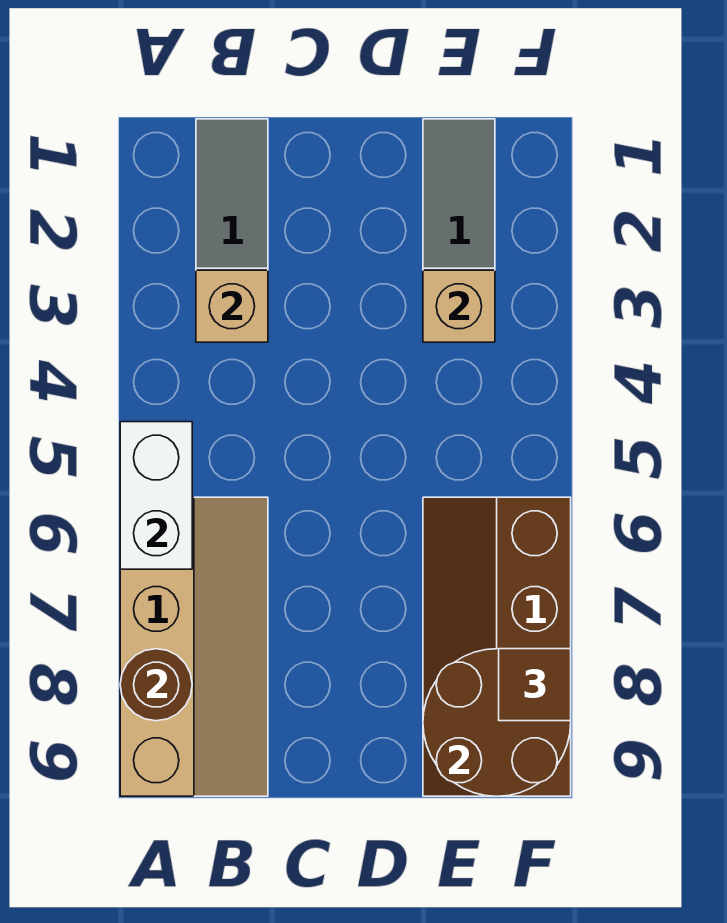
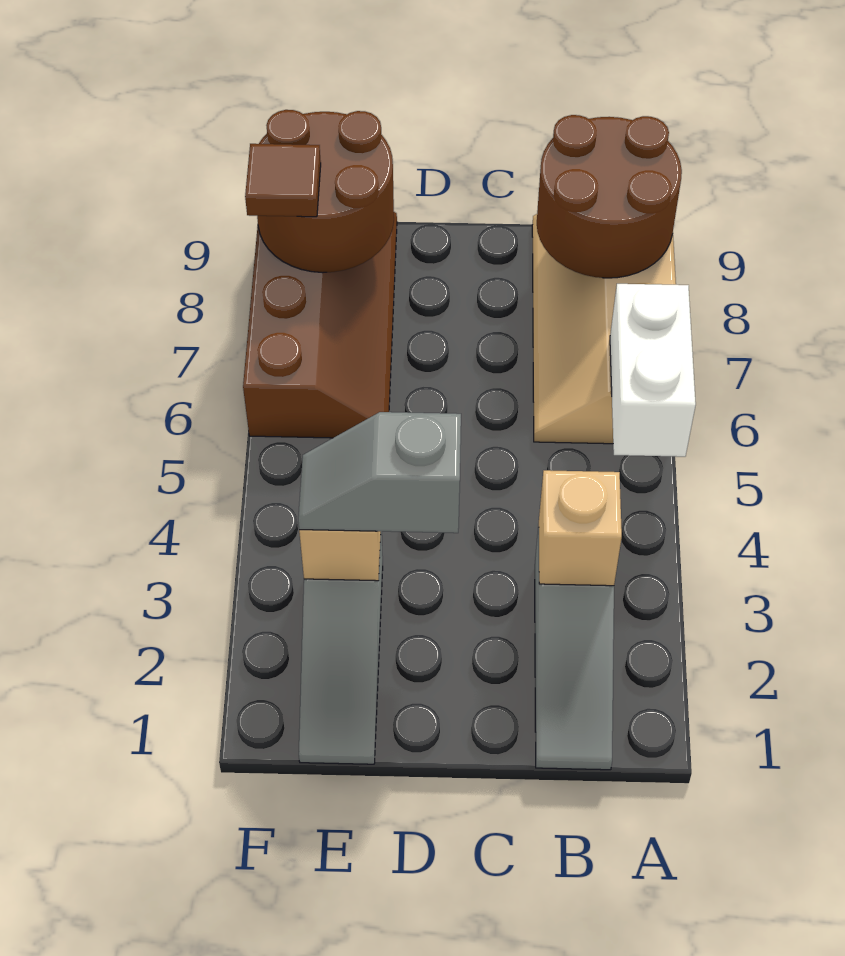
brown round brick A8 level 2 -> brown round brick A8:B9 level 2
none -> grey slope D3:E3 level 3 top D

